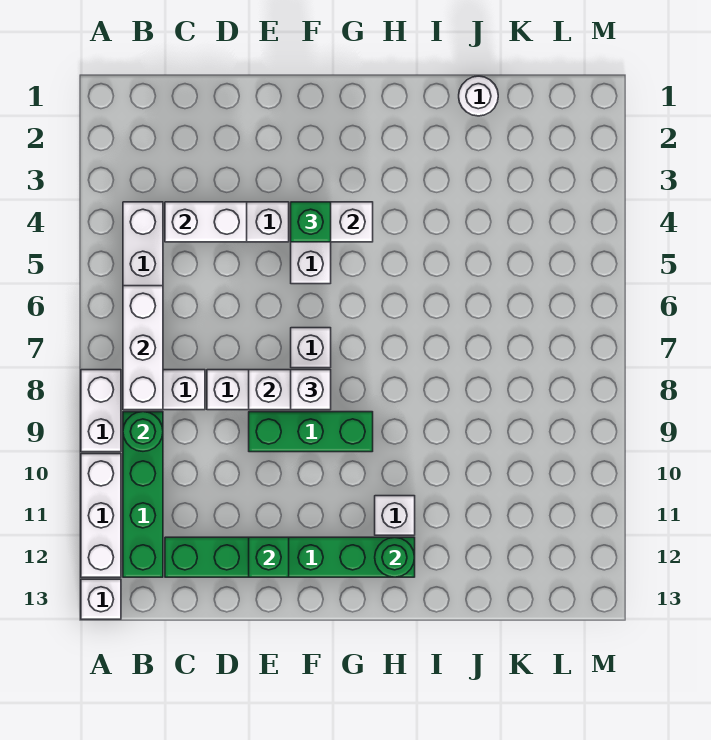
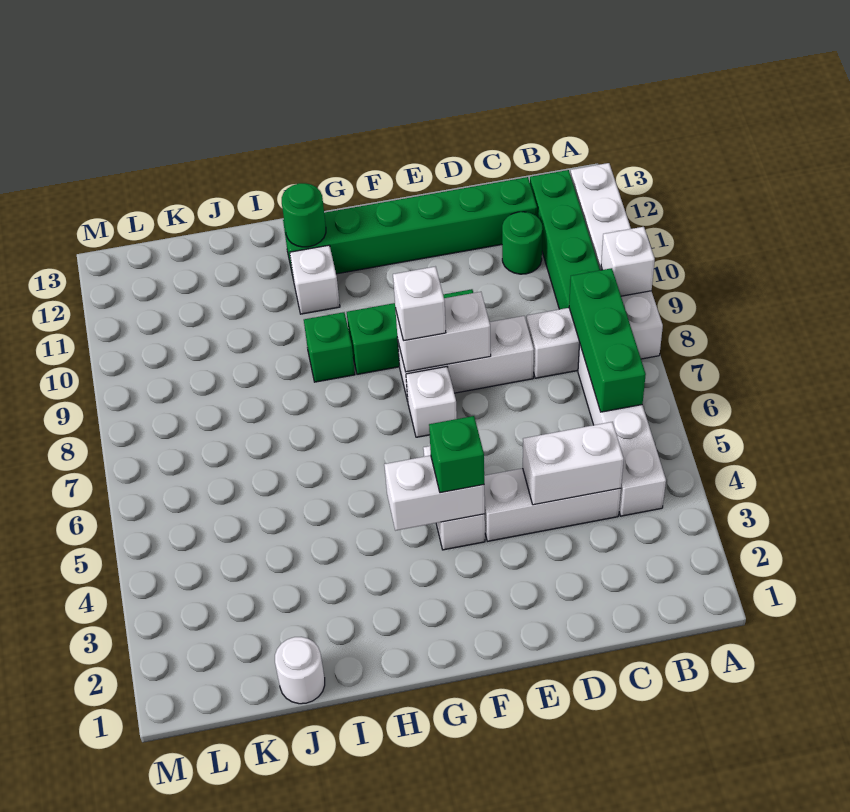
white brick A13 level 1 -> white brick A9 level 2
white brick B6:B8 level 2 -> green brick B6:B8 level 2
green round brick B9 level 2 -> green round brick C11 level 1
green brick E12 level 2 -> green brick H9 level 1

